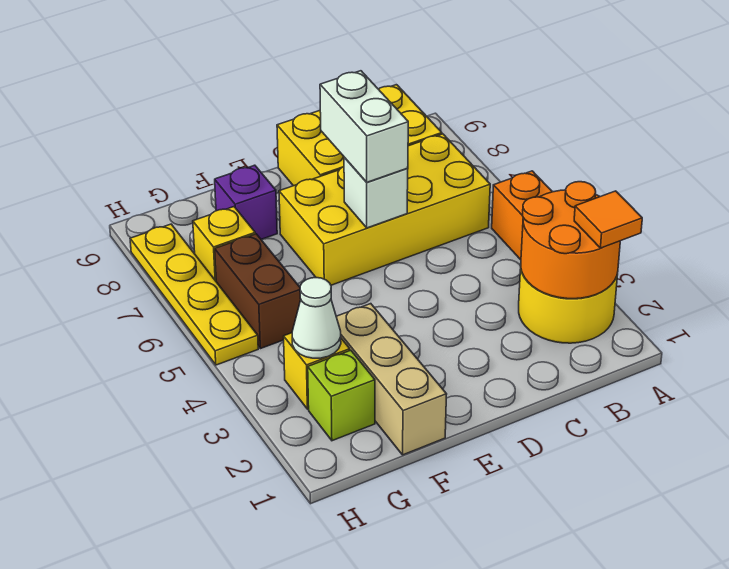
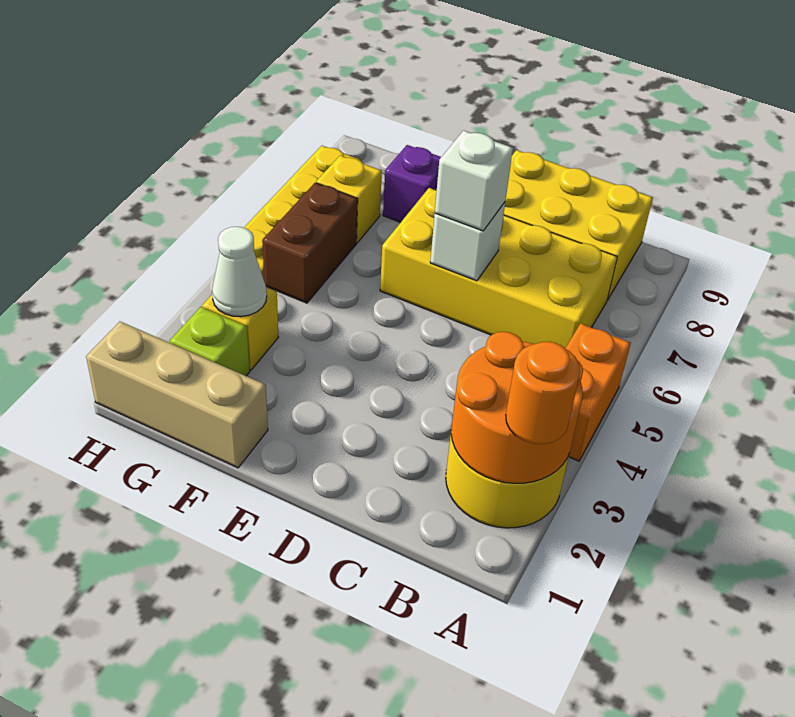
orange tile A2 level 3 -> orange round brick A2 level 3
white brick D6:D7 level 3 -> white brick D6 level 3
tan brick F1:F3 level 1 -> tan brick F1:H1 level 1

